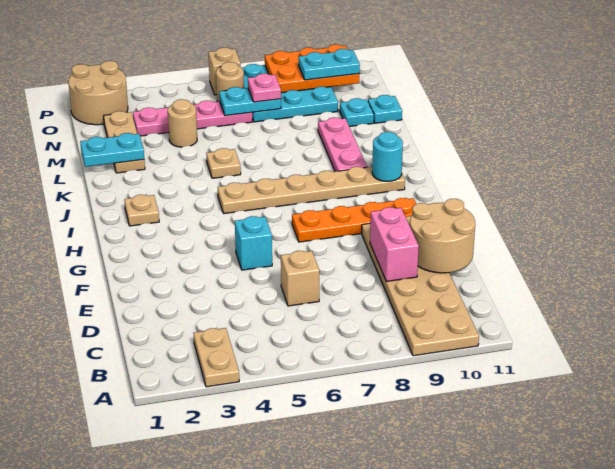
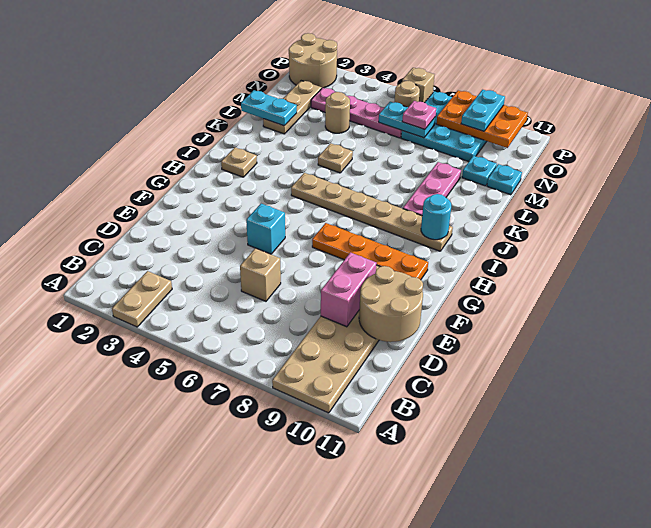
cyan plate O9:O10 level 3 -> cyan plate O9:P9 level 3

